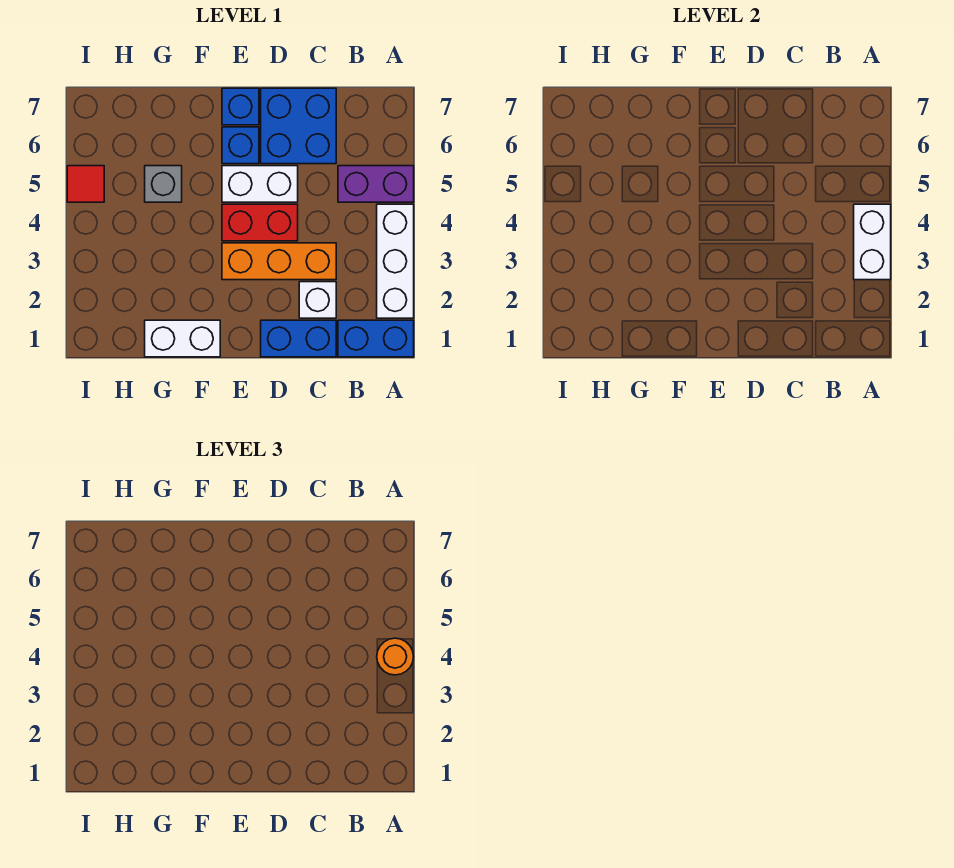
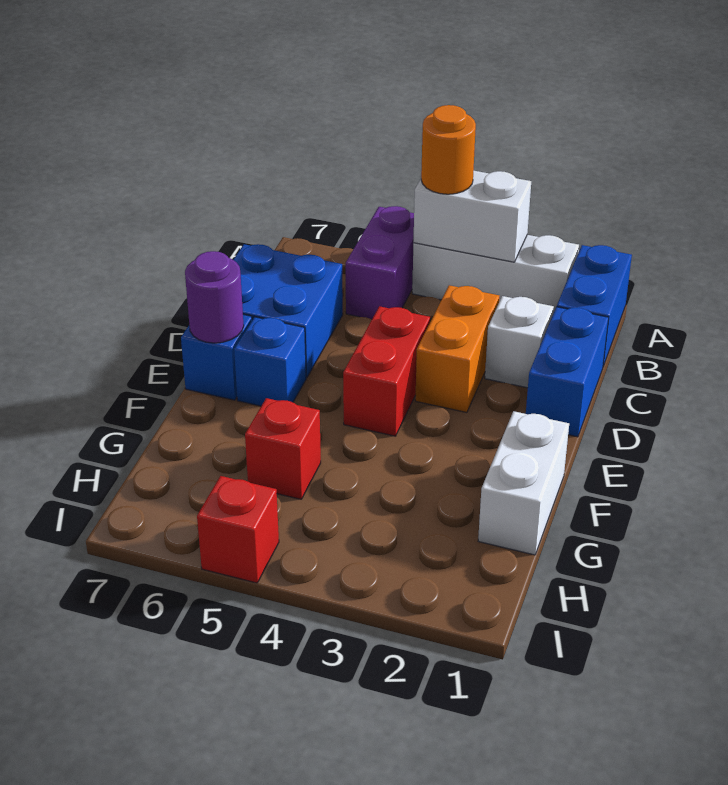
orange brick C3:E3 level 1 -> orange brick C3:D3 level 1
white brick D5:E5 level 1 -> none
none -> purple round brick E7 level 2
grey brick G5 level 1 -> red brick G5 level 1
red tile I5 level 1 -> red brick I5 level 1

